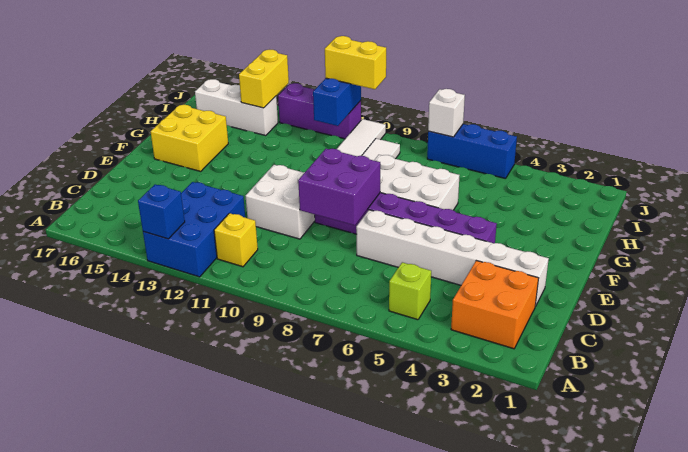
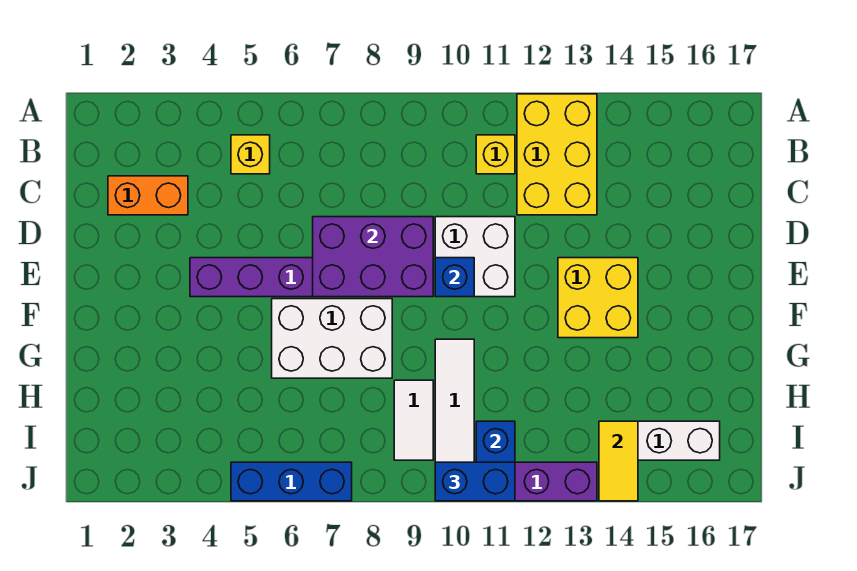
blue brick A12:C13 level 1 -> yellow brick A12:C13 level 1
blue brick A13 level 2 -> blue brick E10 level 2
orange brick B2:C3 level 1 -> orange brick C2:C3 level 1
lime brick B5 level 1 -> yellow brick B5 level 1
white brick D2:D7 level 1 -> none
purple brick D8:E9 level 2 -> purple brick D7:E9 level 2
yellow brick F15:G16 level 1 -> yellow brick E13:F14 level 1
yellow brick I14:J14 level 2 -> yellow tile I14:J14 level 2
white brick J7 level 2 -> none
yellow brick J10:J11 level 3 -> blue brick J10:J11 level 3

